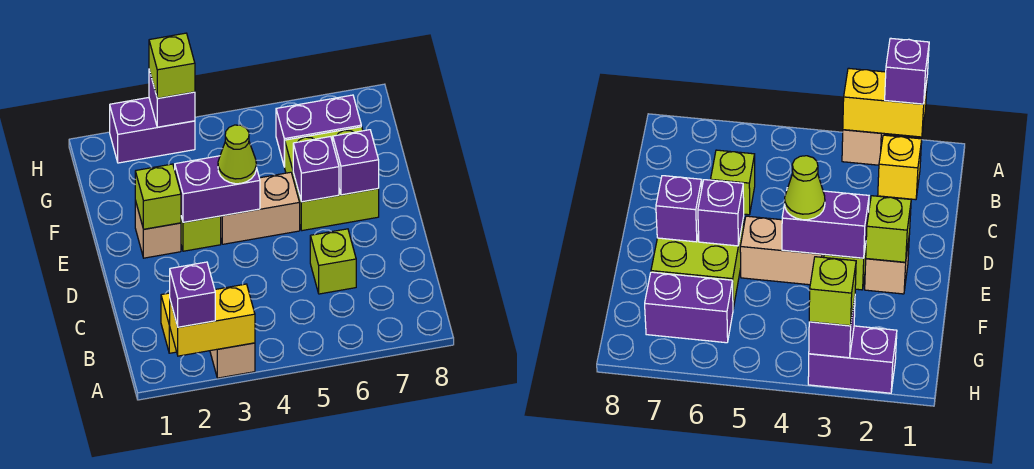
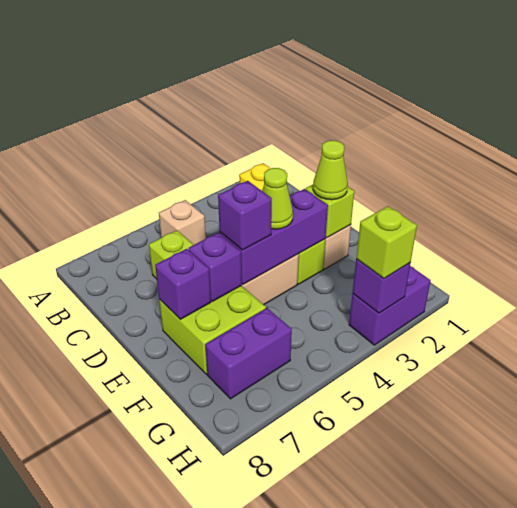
yellow brick A2:A3 level 2 -> none
purple brick A2 level 3 -> purple brick E5 level 3
tan brick A3 level 1 -> tan brick B5 level 1
none -> lime cone E2 level 3
purple brick E3:E4 level 2 -> purple brick E3:E5 level 2

